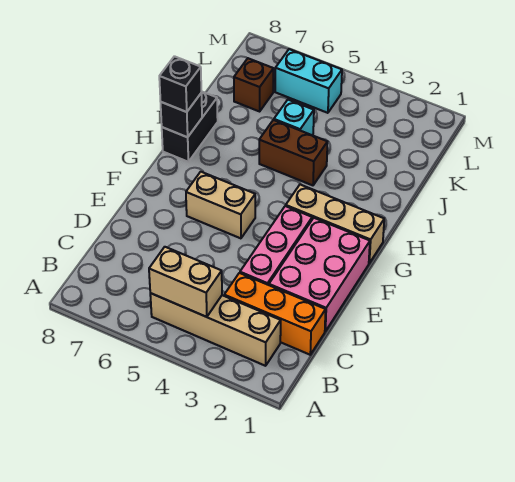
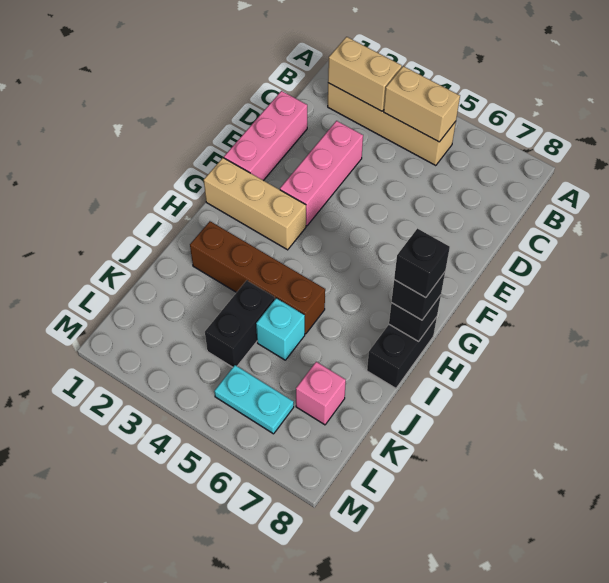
orange brick C1:C3 level 1 -> none
pink brick D1:F2 level 1 -> pink brick D1:F1 level 1
tan brick F5:F6 level 1 -> tan brick B2:B3 level 2
none -> black brick H8 level 4
brown brick I4:I5 level 1 -> brown brick I2:I5 level 1
none -> black brick J4:K4 level 1
brown brick K7 level 1 -> pink brick K7 level 1
cyan brick L5:L6 level 1 -> cyan plate L5:L6 level 1

